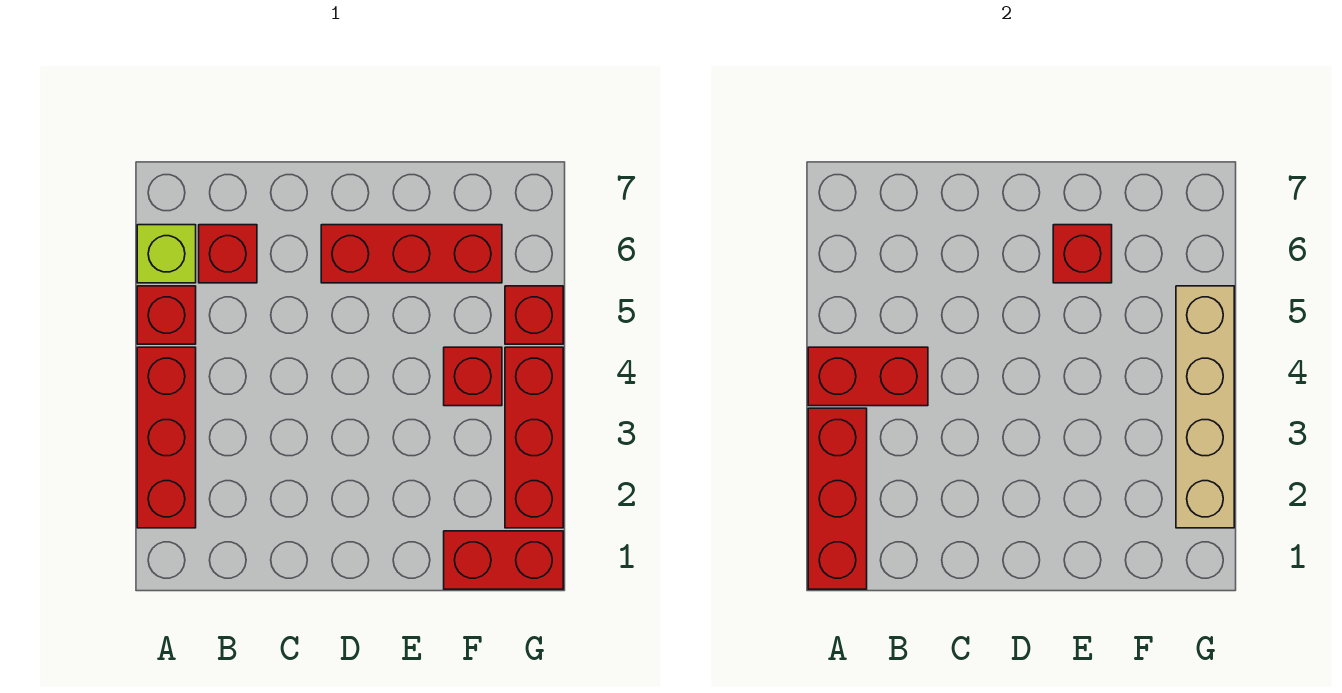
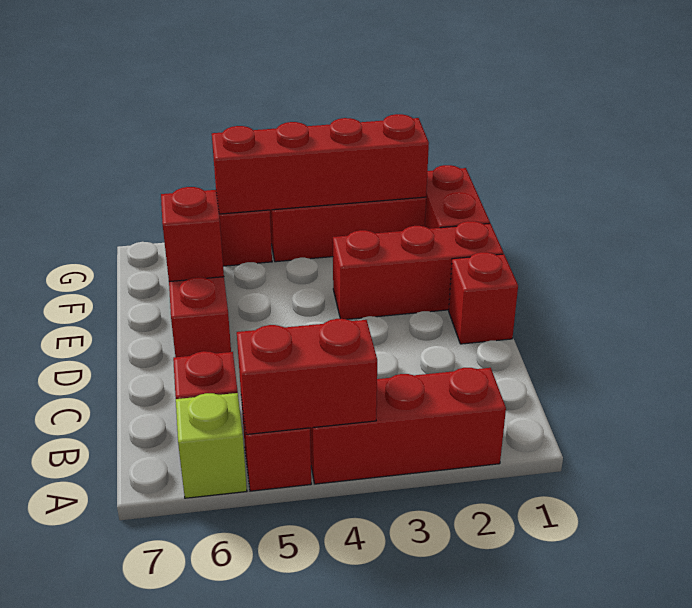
red brick A1:A3 level 2 -> red brick E1:E3 level 1
red brick A4:B4 level 2 -> red brick A4:A5 level 2
red brick F4 level 1 -> red brick D1 level 1
tan brick G2:G5 level 2 -> red brick G2:G5 level 2

